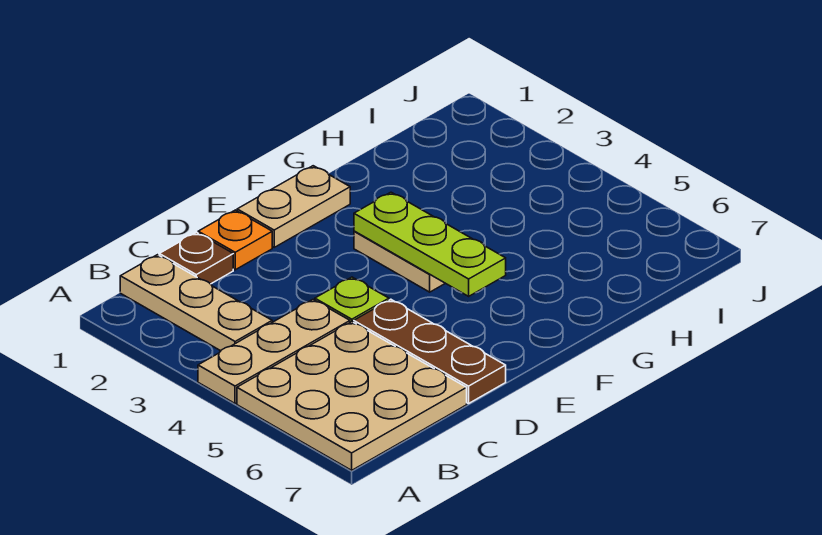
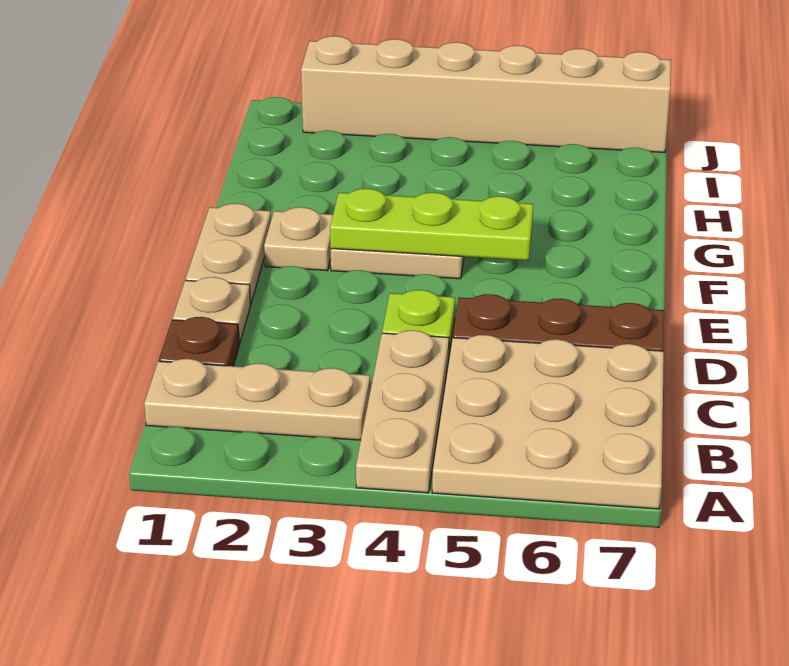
orange plate D1 level 1 -> tan plate D1 level 1
none -> tan plate F2 level 1
none -> tan brick J2:J7 level 1

